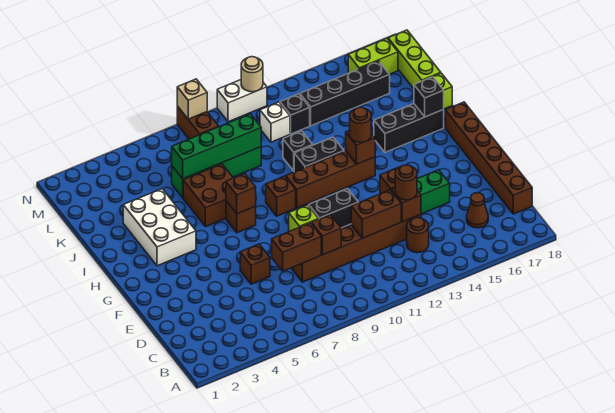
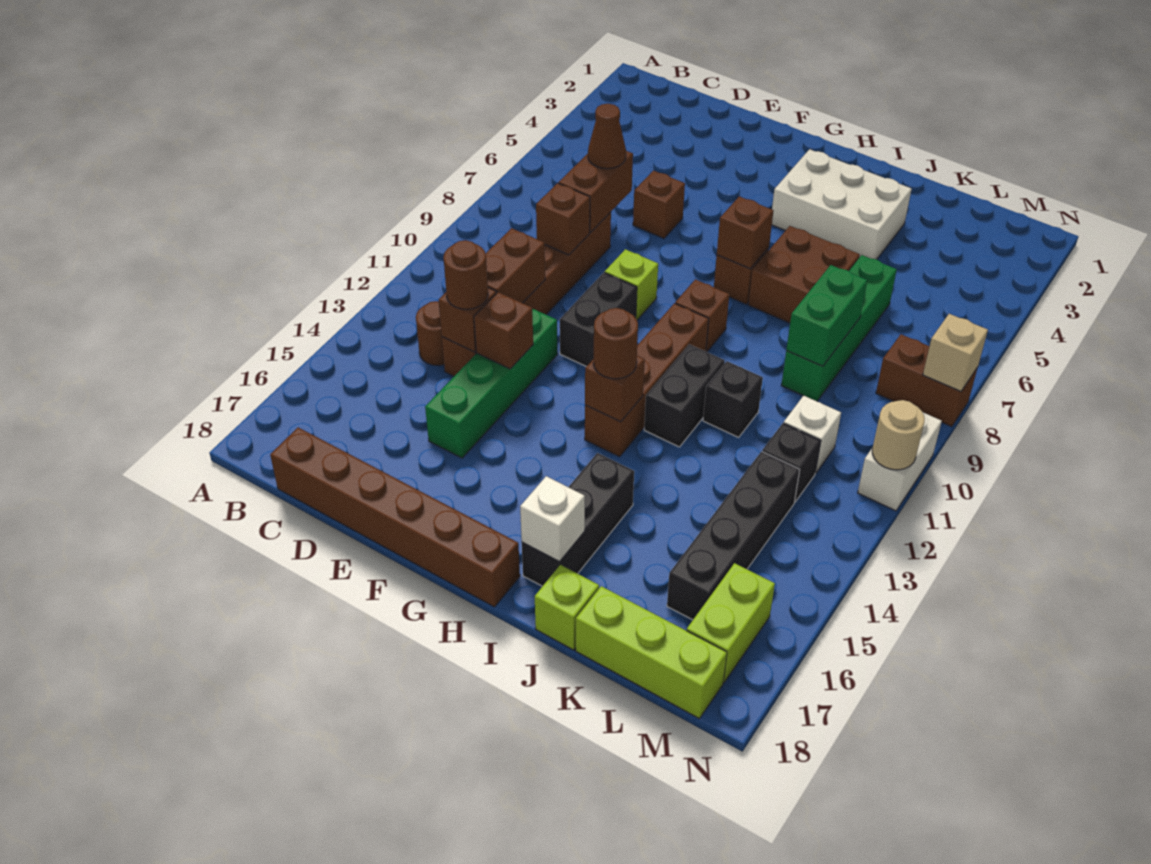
brown cone C16 level 1 -> brown cone D7 level 3
black brick I17 level 2 -> white brick I17 level 2
green brick K6:K9 level 2 -> green brick K8:K9 level 2

